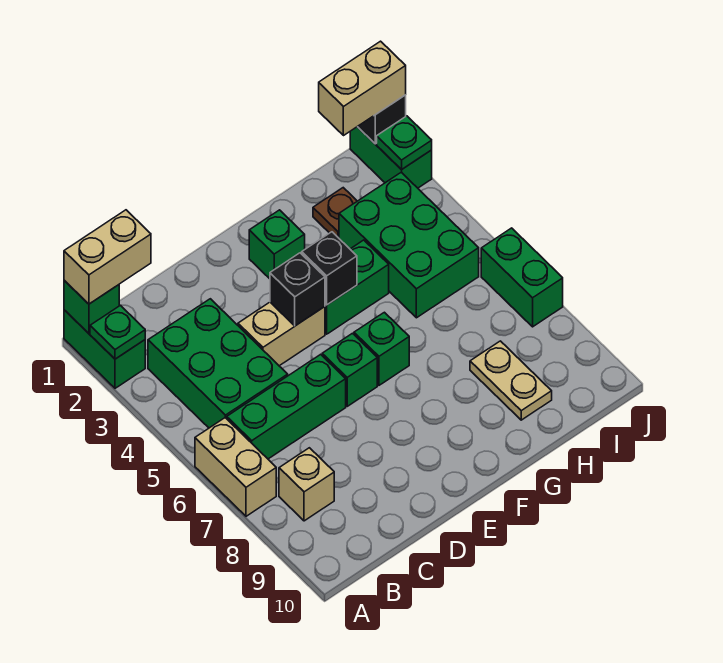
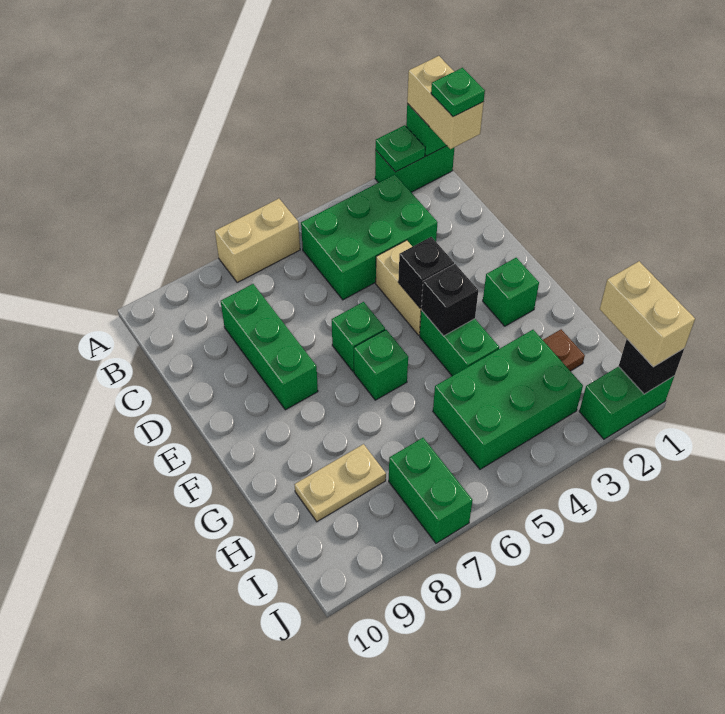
green brick B6:D6 level 1 -> green brick C8:E8 level 1
tan brick B8 level 1 -> none
green plate J2 level 2 -> green plate B1 level 4
green brick J6:J7 level 1 -> green brick I7:J7 level 1

